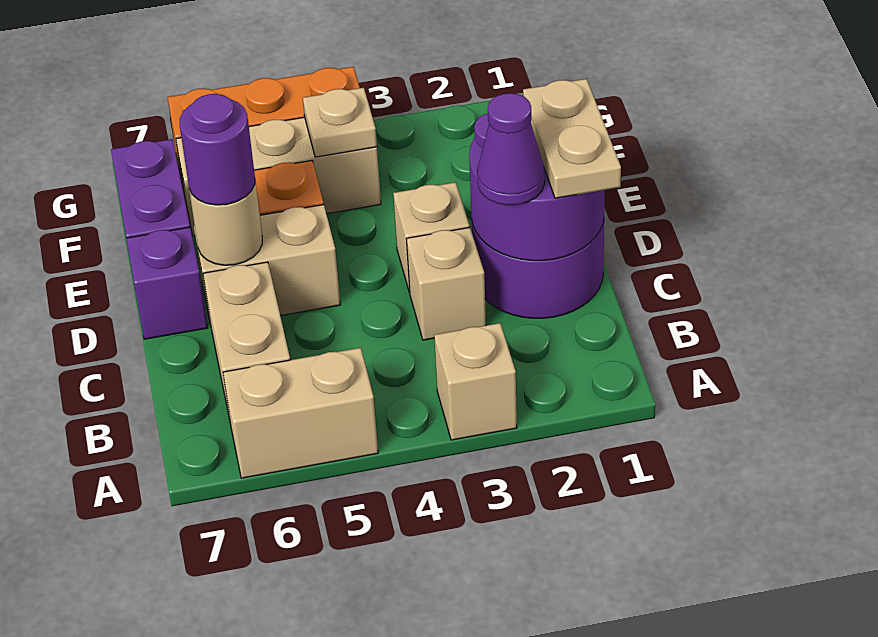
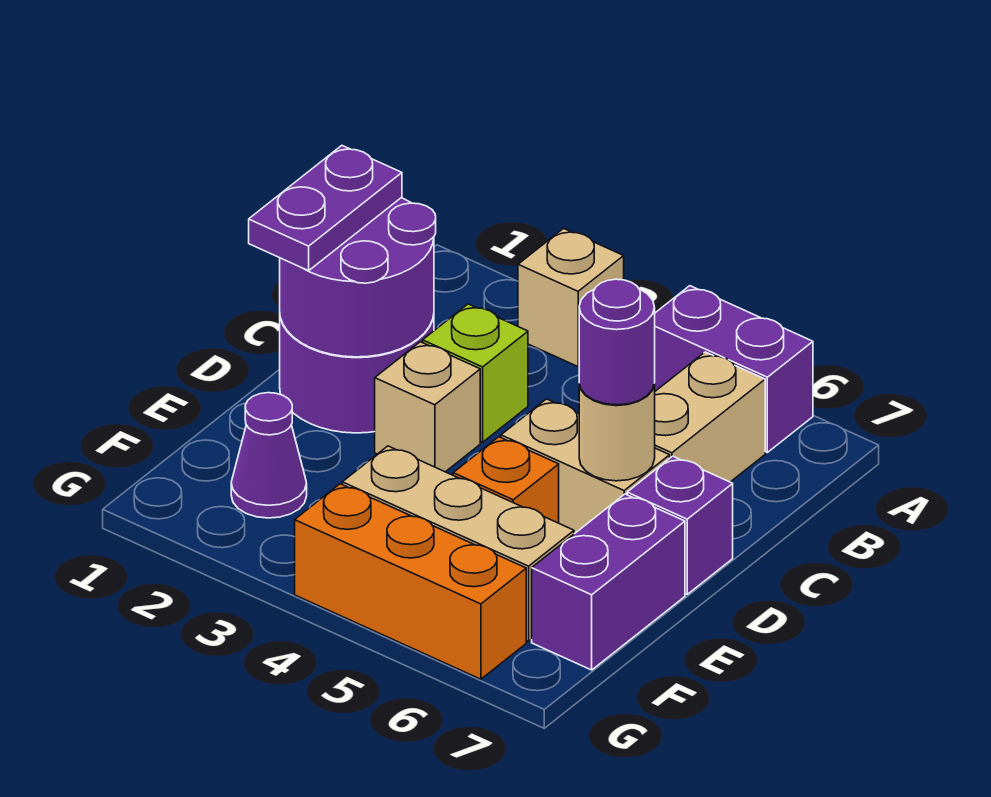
tan brick A5:A6 level 1 -> purple brick A5:A6 level 1
tan plate C1:D1 level 3 -> purple plate C1:D1 level 3
purple cone C2 level 3 -> purple cone F2 level 1
tan brick C3 level 1 -> lime brick C3 level 1
tan plate F4 level 2 -> none

